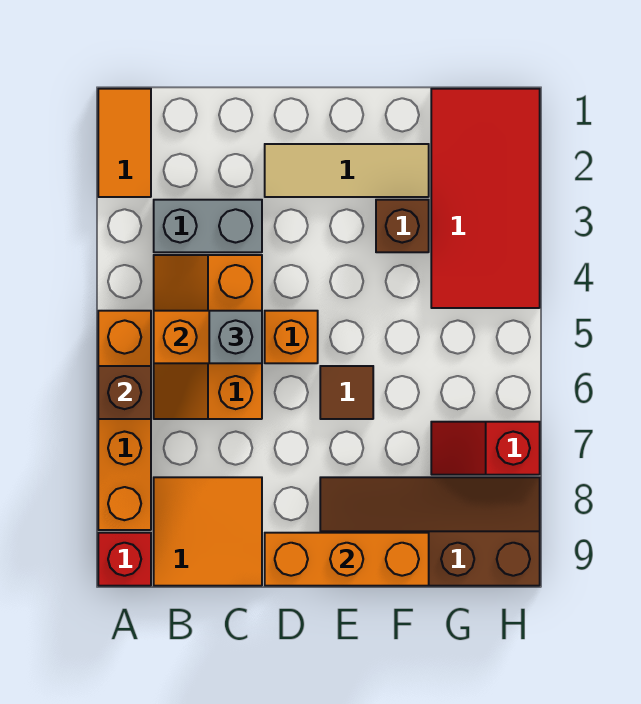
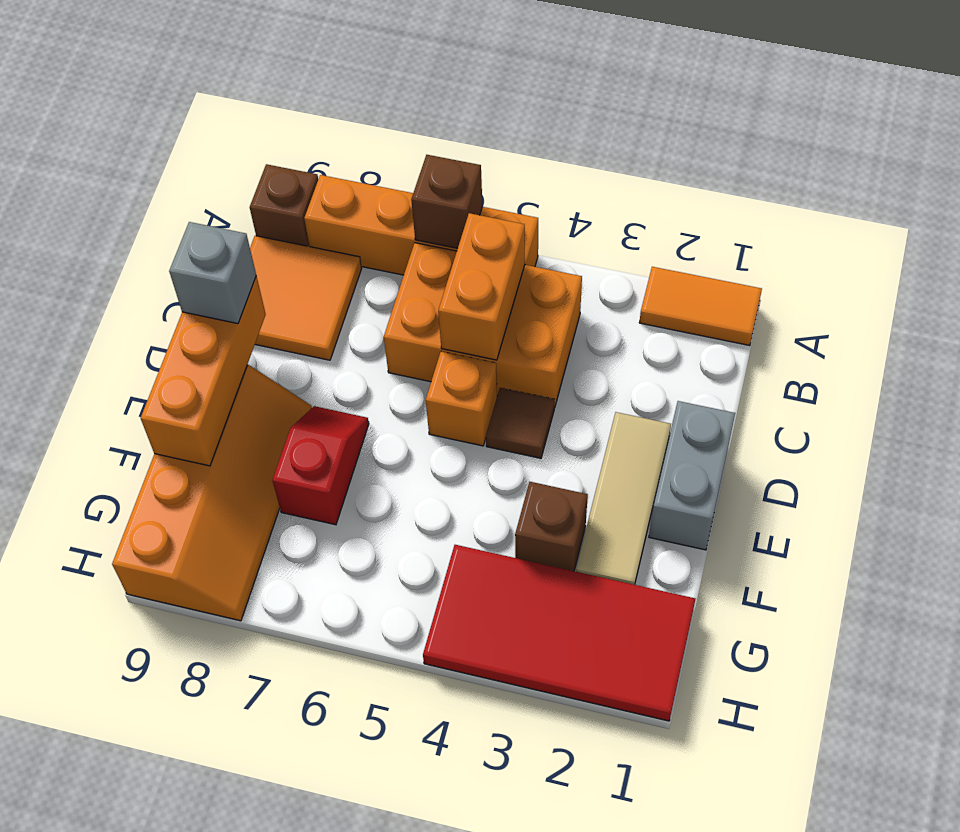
red brick A9 level 1 -> brown brick A9 level 1
grey brick B3:C3 level 1 -> grey brick D1:E1 level 1
orange slope B4:C6 level 1 top C -> orange brick B4:C6 level 1
grey brick C5 level 3 -> grey brick D9 level 3
brown tile E6 level 1 -> brown tile D4 level 1
brown slope E8:H9 level 1 top 9 -> orange slope E8:H9 level 1 top 9
red slope G7:H7 level 1 top H -> red slope E7:F7 level 1 top F

